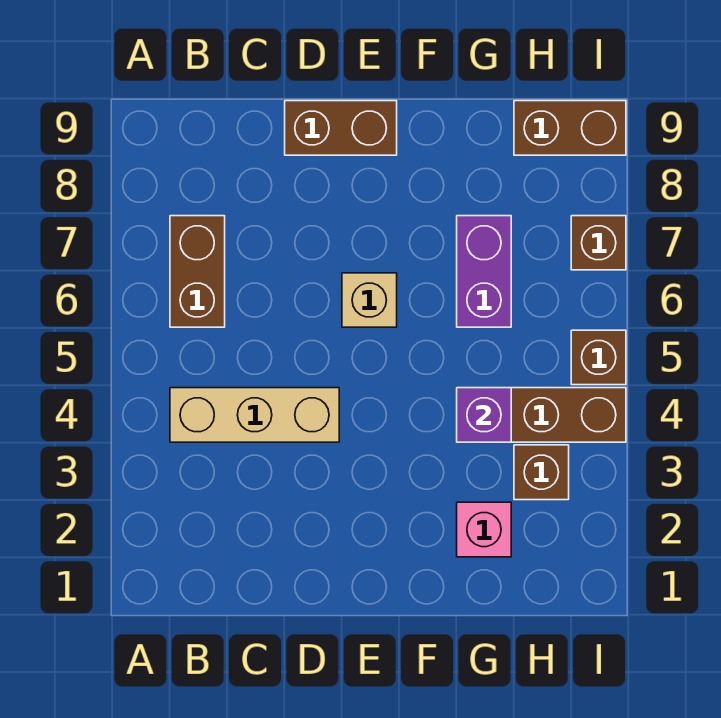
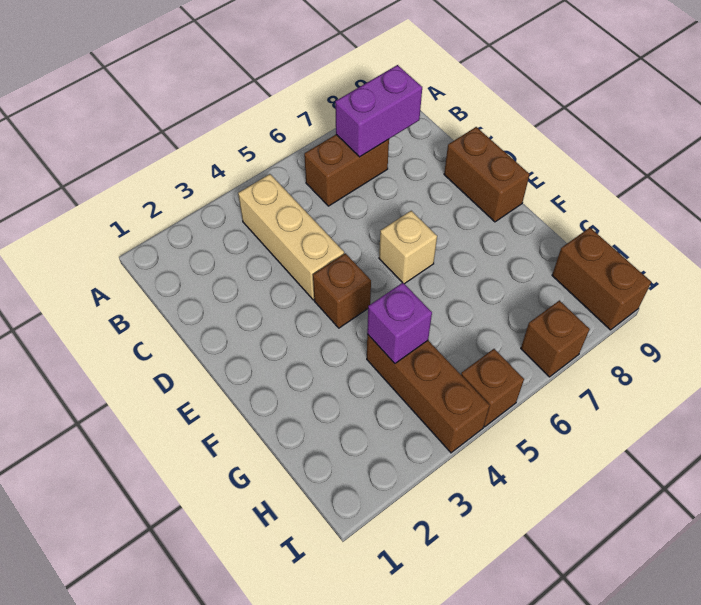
pink brick G2 level 1 -> none
purple brick G6:G7 level 1 -> purple brick B7:B8 level 2
brown brick H3 level 1 -> brown brick E4 level 1

